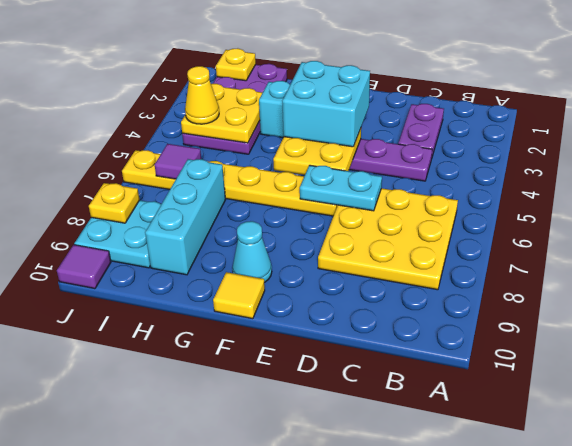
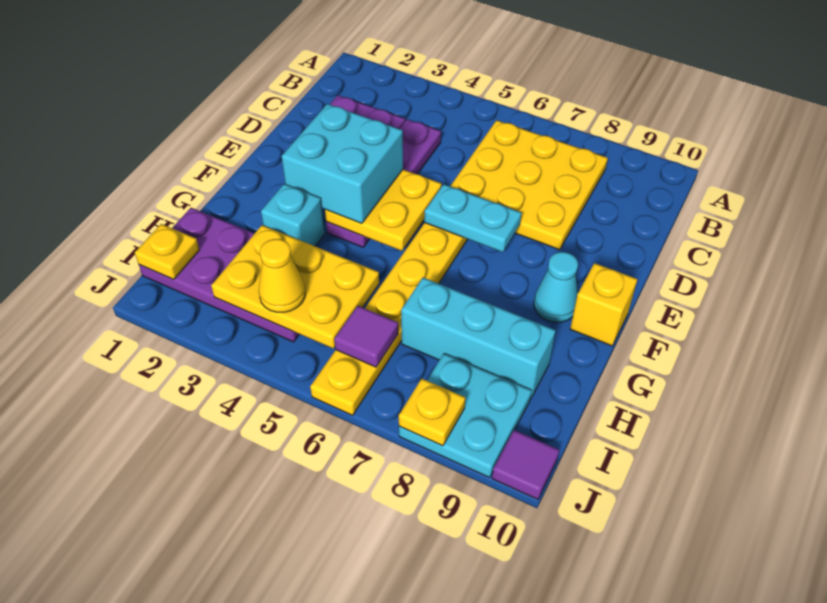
cyan plate D6:E6 level 2 -> cyan plate E6:E7 level 2
yellow tile F10 level 1 -> yellow brick F10 level 1
yellow plate H3:I4 level 2 -> yellow plate H3:I5 level 2

